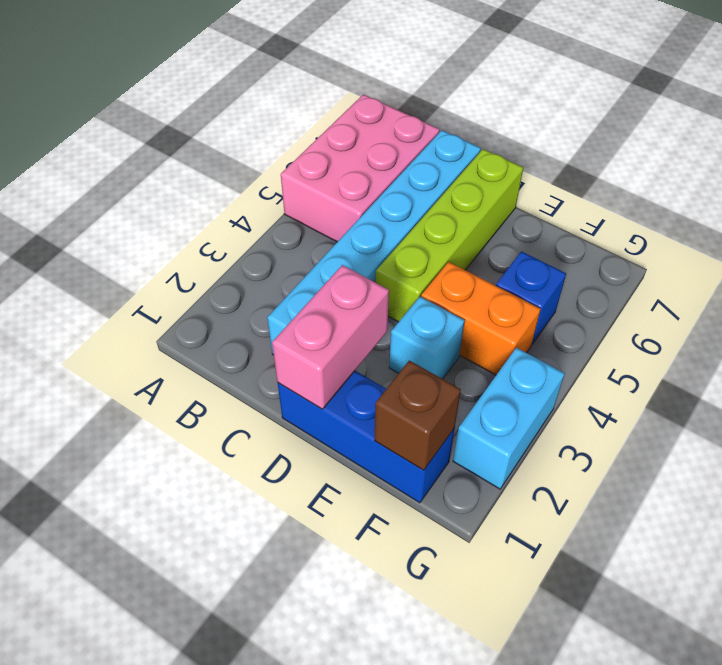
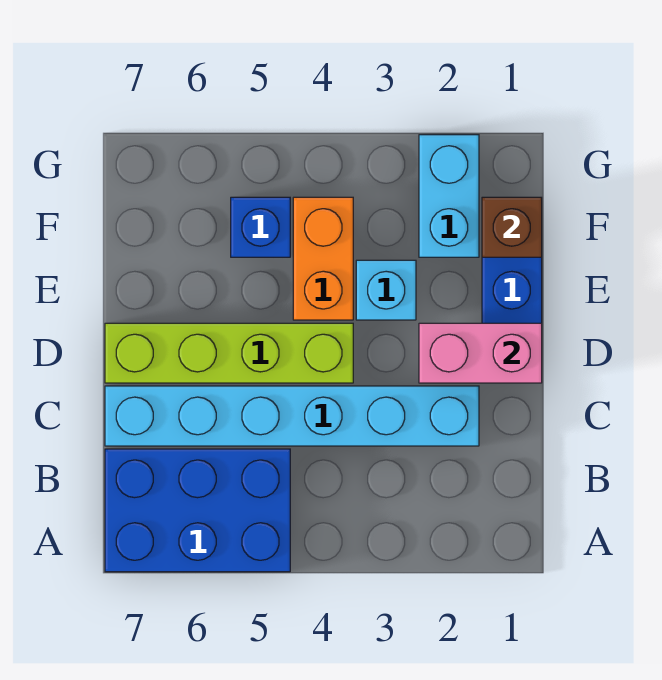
pink brick A5:B7 level 1 -> blue brick A5:B7 level 1
cyan brick G2:G3 level 1 -> cyan brick F2:G2 level 1

